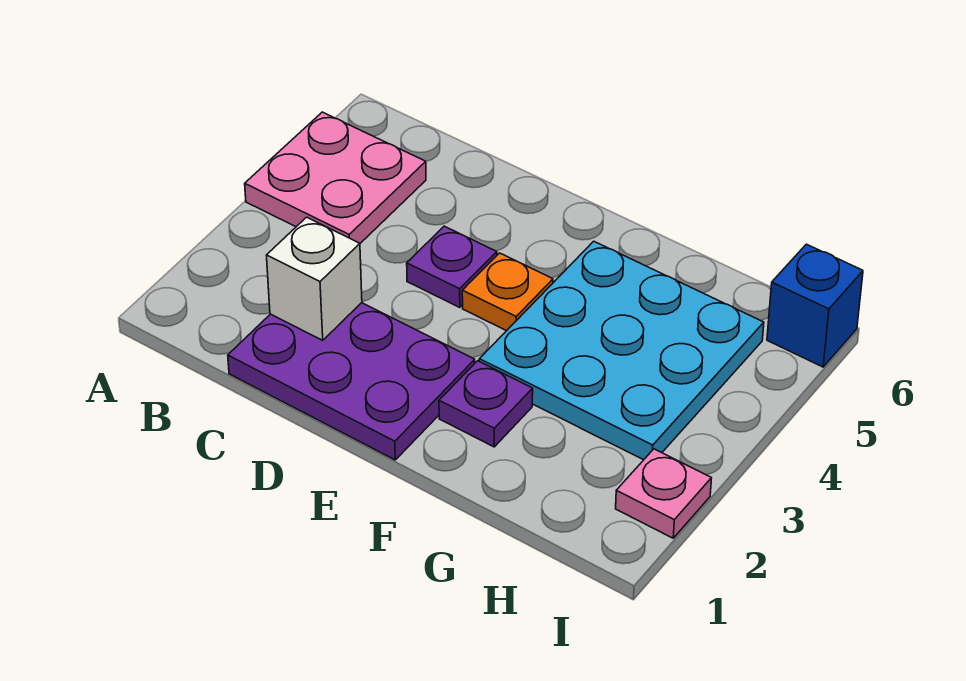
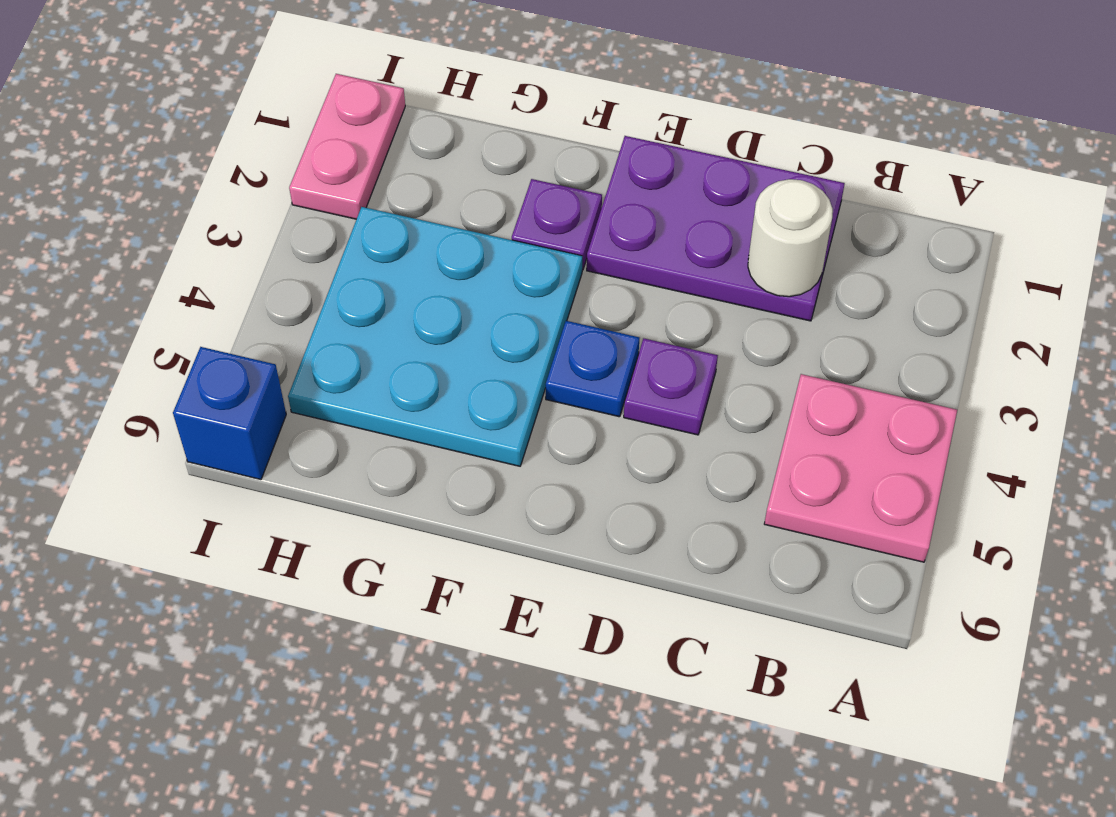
white brick C2 level 2 -> white round brick C2 level 2
orange plate E4 level 1 -> blue plate E4 level 1
pink plate I2 level 1 -> pink plate I1:I2 level 1

